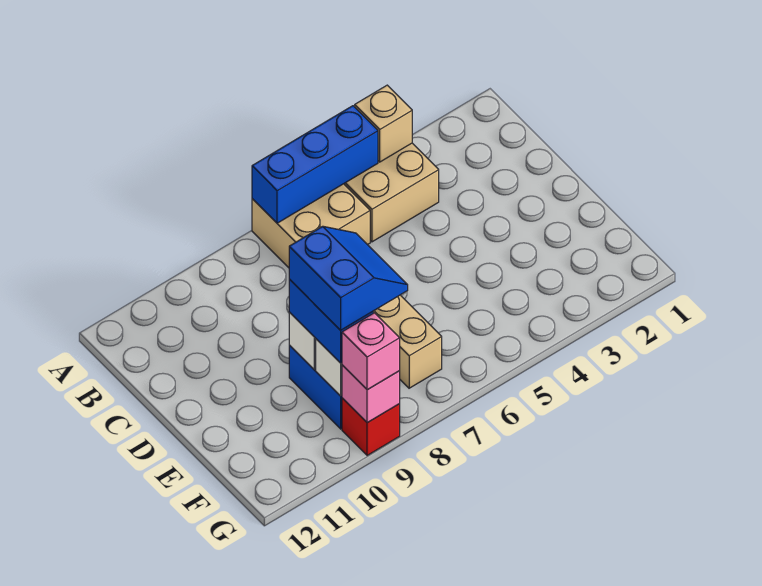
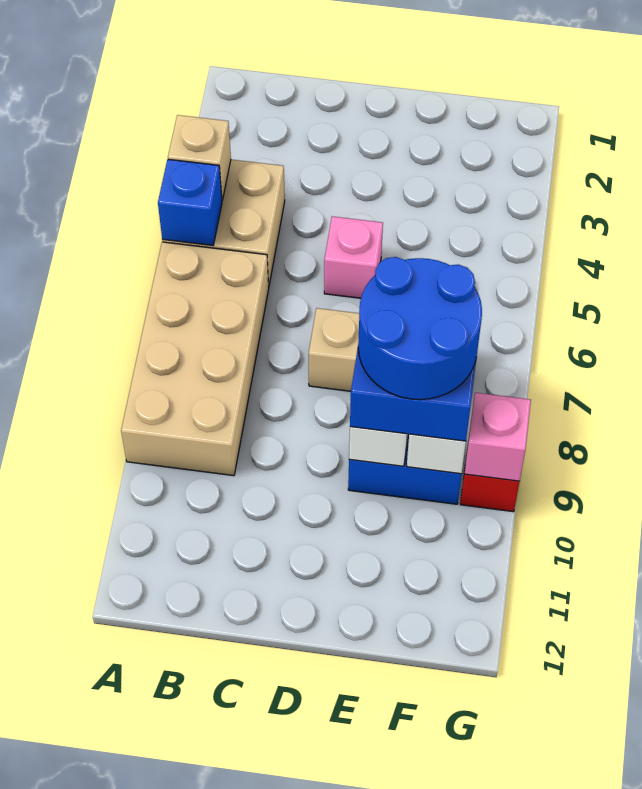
blue brick A5:A7 level 2 -> blue brick A5 level 2
tan brick A6:B7 level 1 -> tan brick A6:B9 level 1
blue slope E8:F9 level 4 top 9 -> blue round brick E8:F9 level 4
pink brick G9 level 3 -> pink brick D5 level 1

